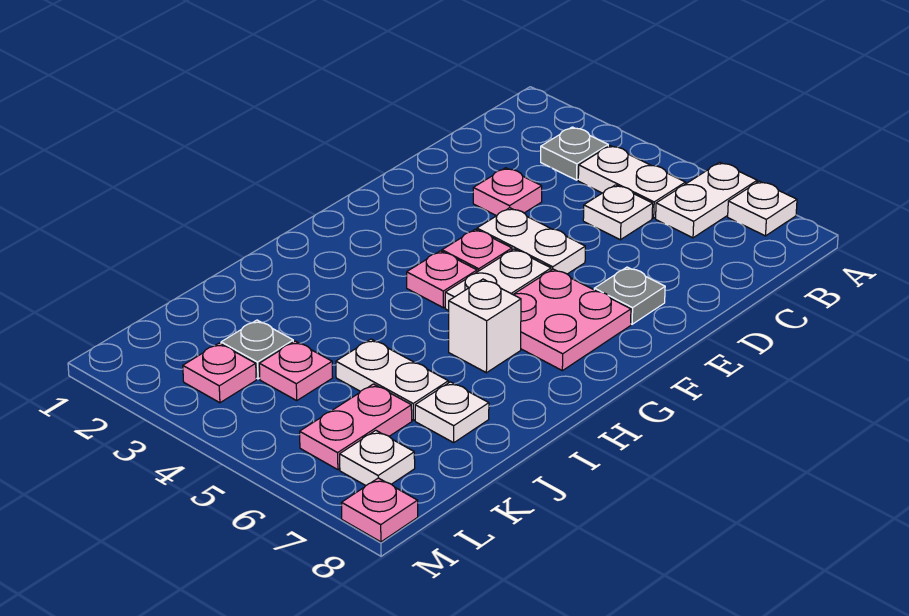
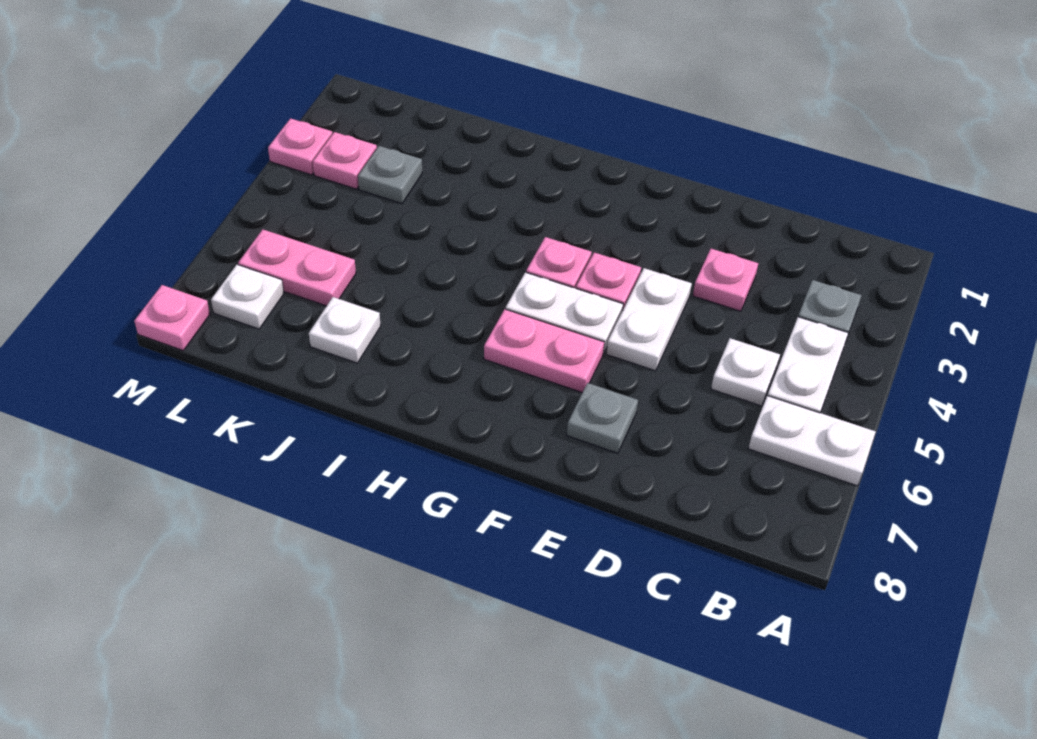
white plate A7 level 1 -> none
pink plate F6:G7 level 1 -> pink plate F6:G6 level 1
white brick H6 level 1 -> none
white plate J5:J6 level 1 -> none
pink plate K4 level 1 -> pink plate M3 level 1

